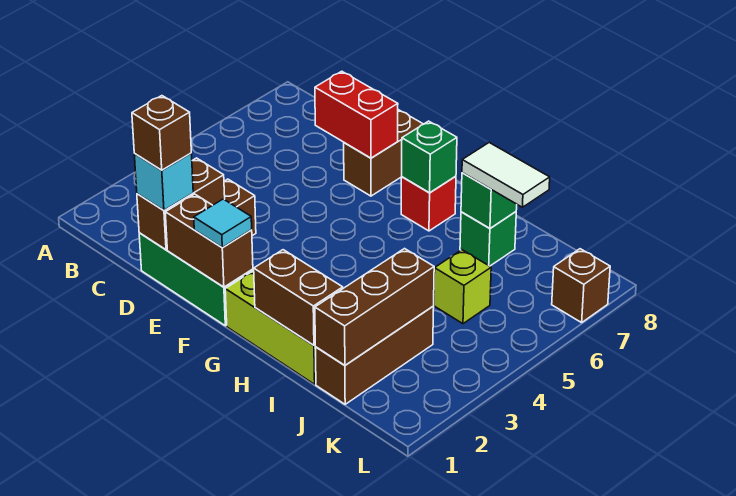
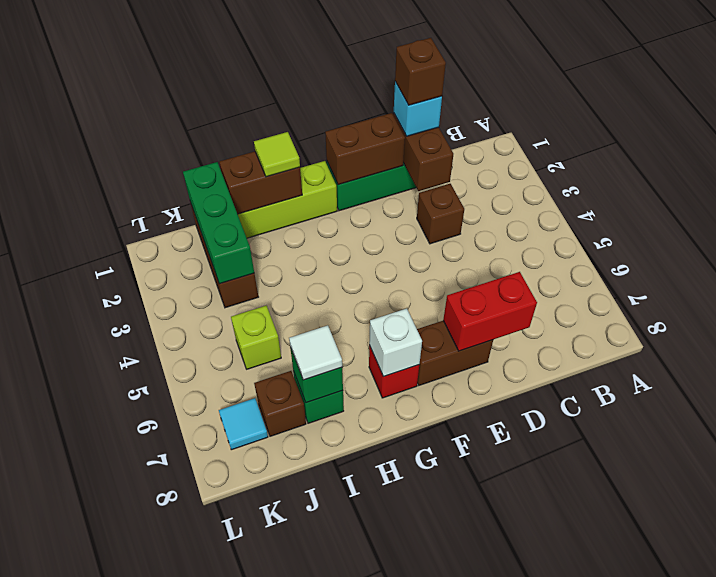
brown brick E7:E8 level 1 -> brown brick E7:F7 level 1
cyan tile F1 level 3 -> cyan tile K7 level 1
green brick G7 level 2 -> white brick G7 level 2
none -> lime tile H1 level 3
white tile I7:J7 level 3 -> white tile I7 level 3
brown brick J1:J3 level 2 -> green brick J1:J3 level 2
brown brick L7 level 1 -> brown brick J7 level 1

